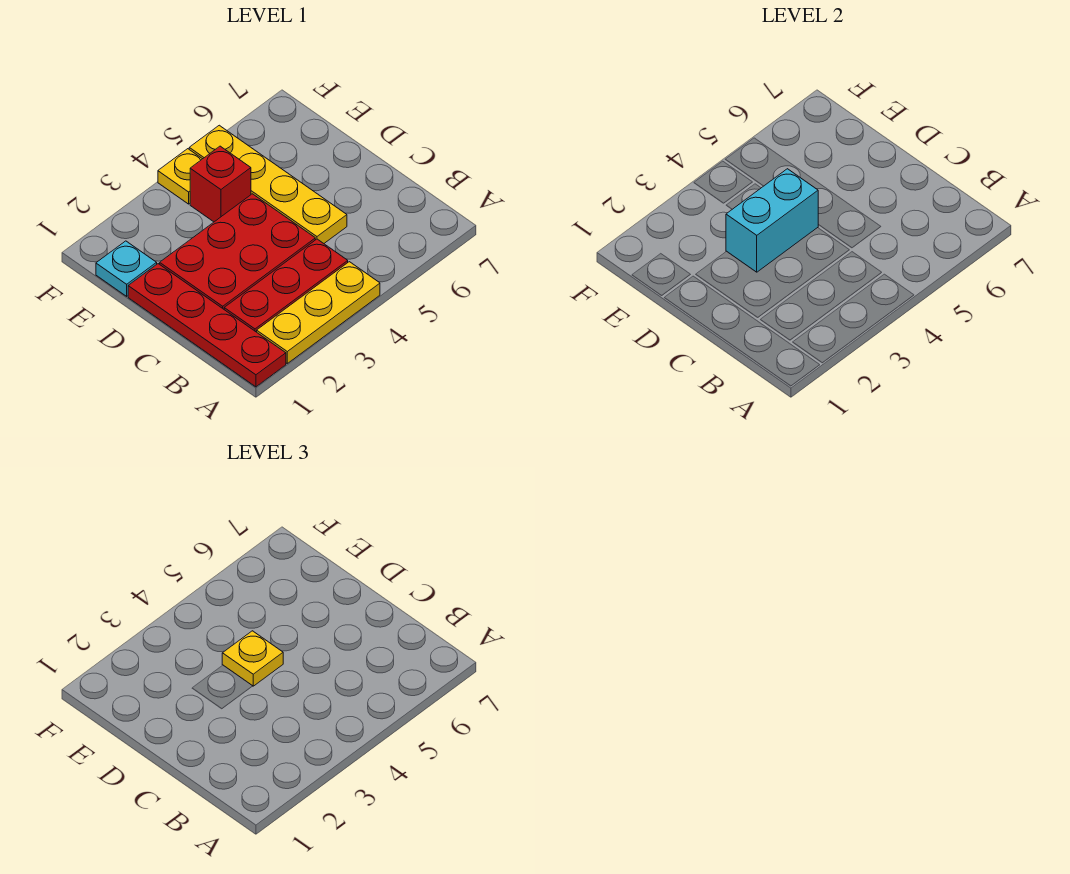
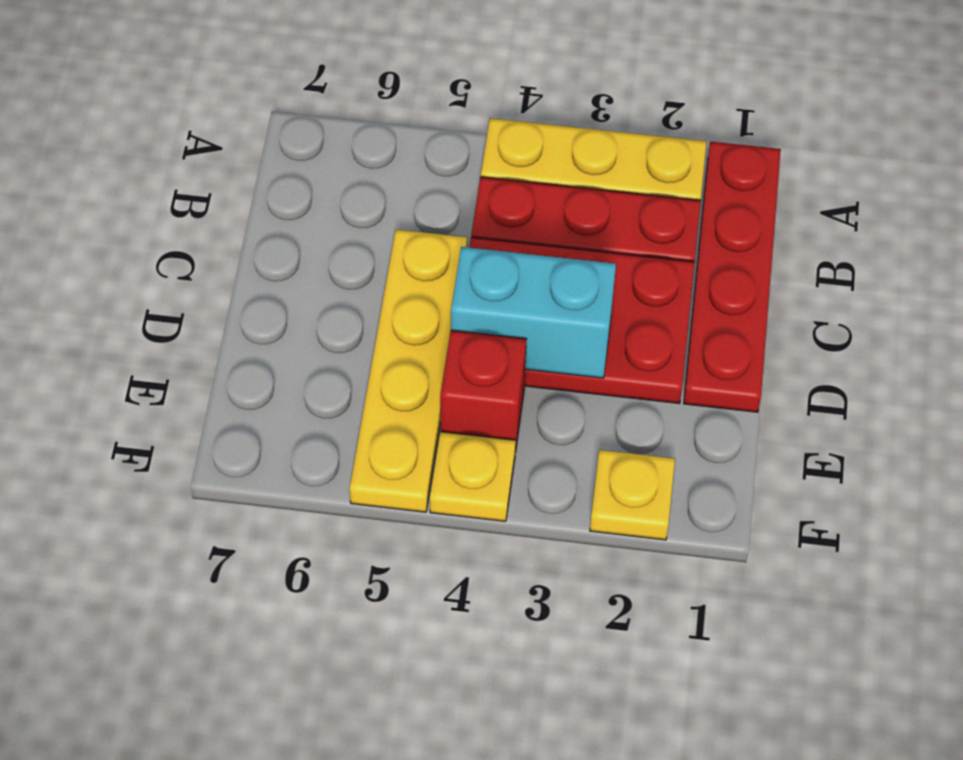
yellow plate D4 level 3 -> yellow plate F2 level 1
cyan plate E1 level 1 -> none

